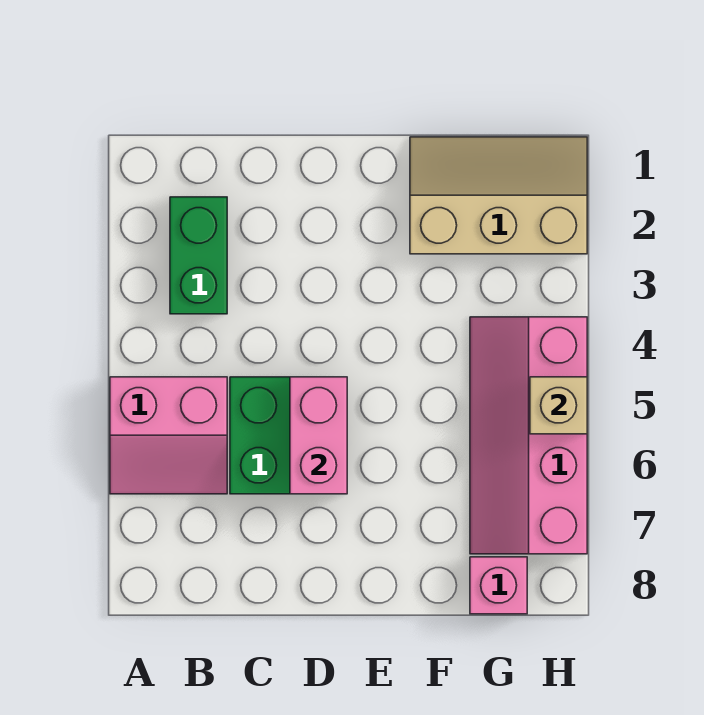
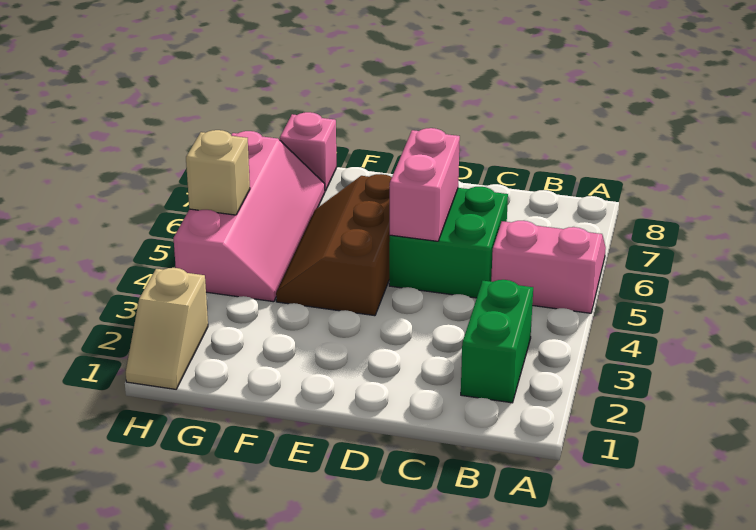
none -> brown slope E4:F6 level 1 top E
tan slope F1:H2 level 1 top 2 -> tan slope H1:H2 level 1 top 2

